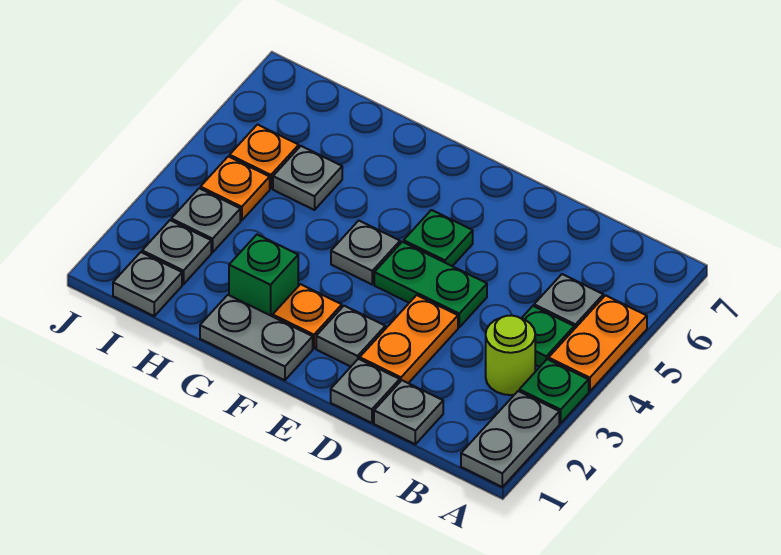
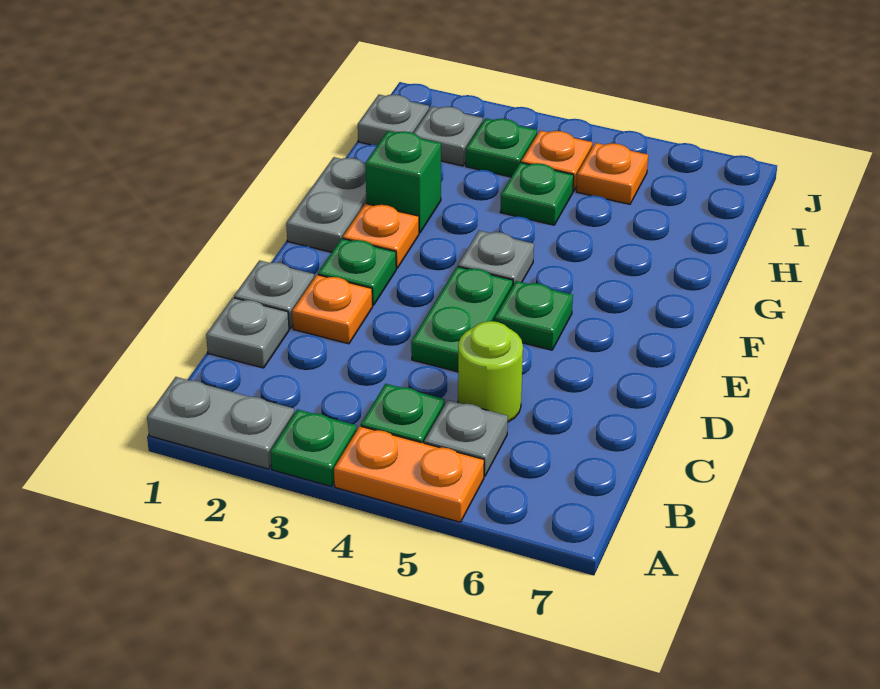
lime round brick B3 level 1 -> lime round brick C5 level 1
orange plate D2:D3 level 1 -> orange plate D2 level 1
grey plate E2 level 1 -> green plate E2 level 1
none -> green plate H4 level 1
grey plate H5 level 1 -> none
grey plate I3 level 1 -> green plate I3 level 1

